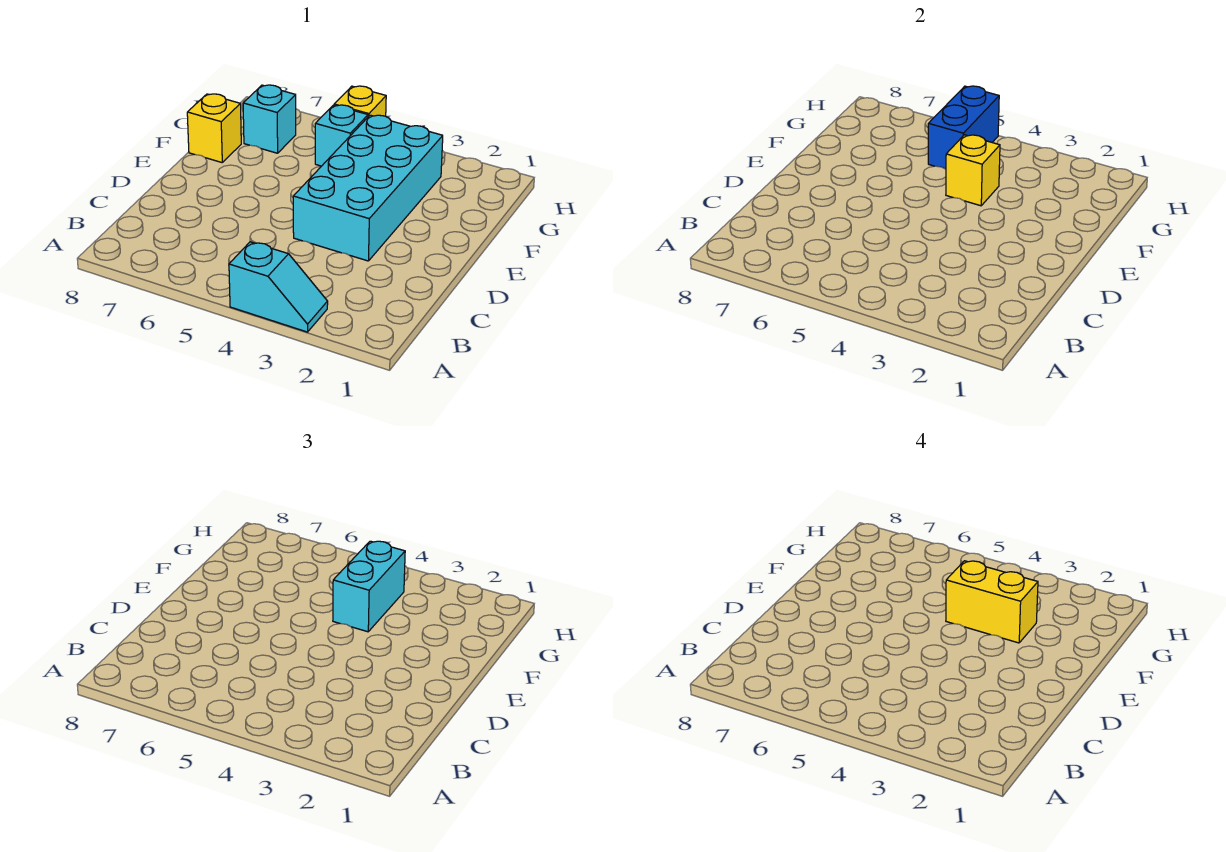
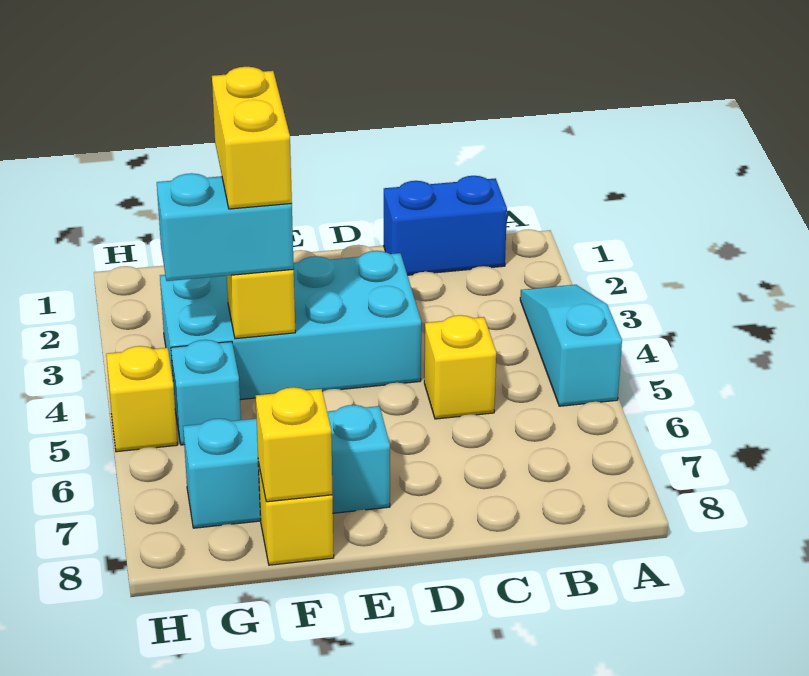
cyan slope A3:A4 level 1 top 4 -> cyan slope A3:A5 level 1 top 5
none -> yellow brick C5 level 1
none -> yellow brick F8 level 2
blue brick G5:H5 level 2 -> blue brick B1:C1 level 1
cyan brick G7 level 1 -> cyan brick E7:G7 level 1

